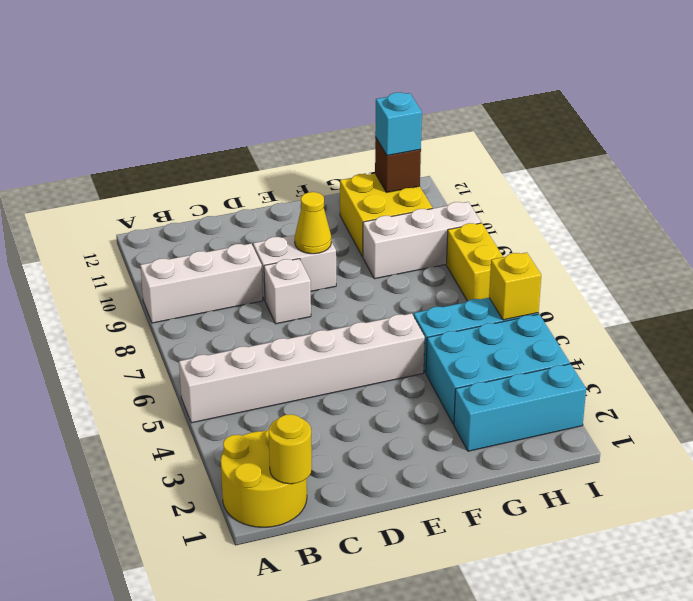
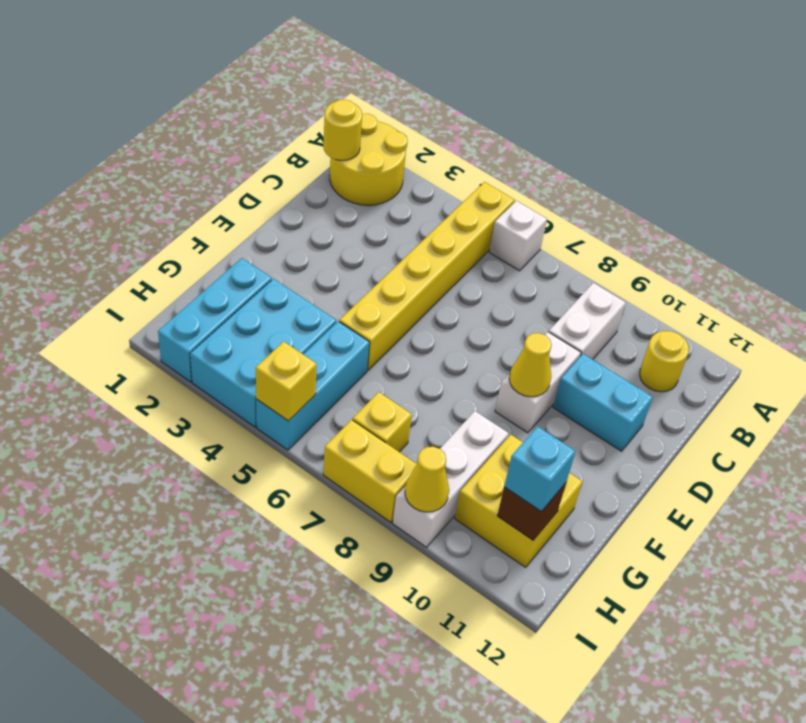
white brick A5:F5 level 1 -> yellow brick A5:F5 level 1
white brick A9:C9 level 1 -> white brick B9:C9 level 1
none -> yellow round brick B11 level 1
white brick D8 level 1 -> white brick A6 level 1
none -> cyan brick D10:D11 level 1
none -> yellow brick H7 level 1
none -> yellow cone I9 level 2

